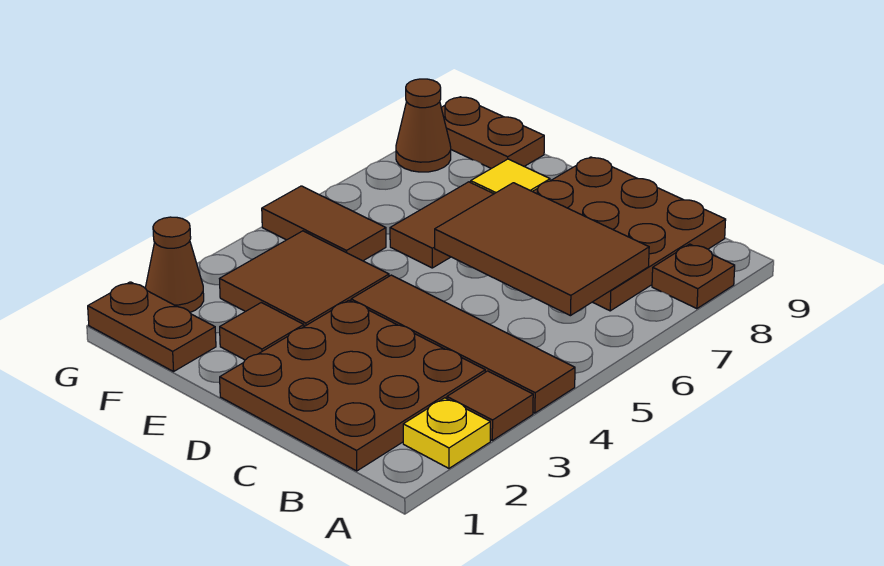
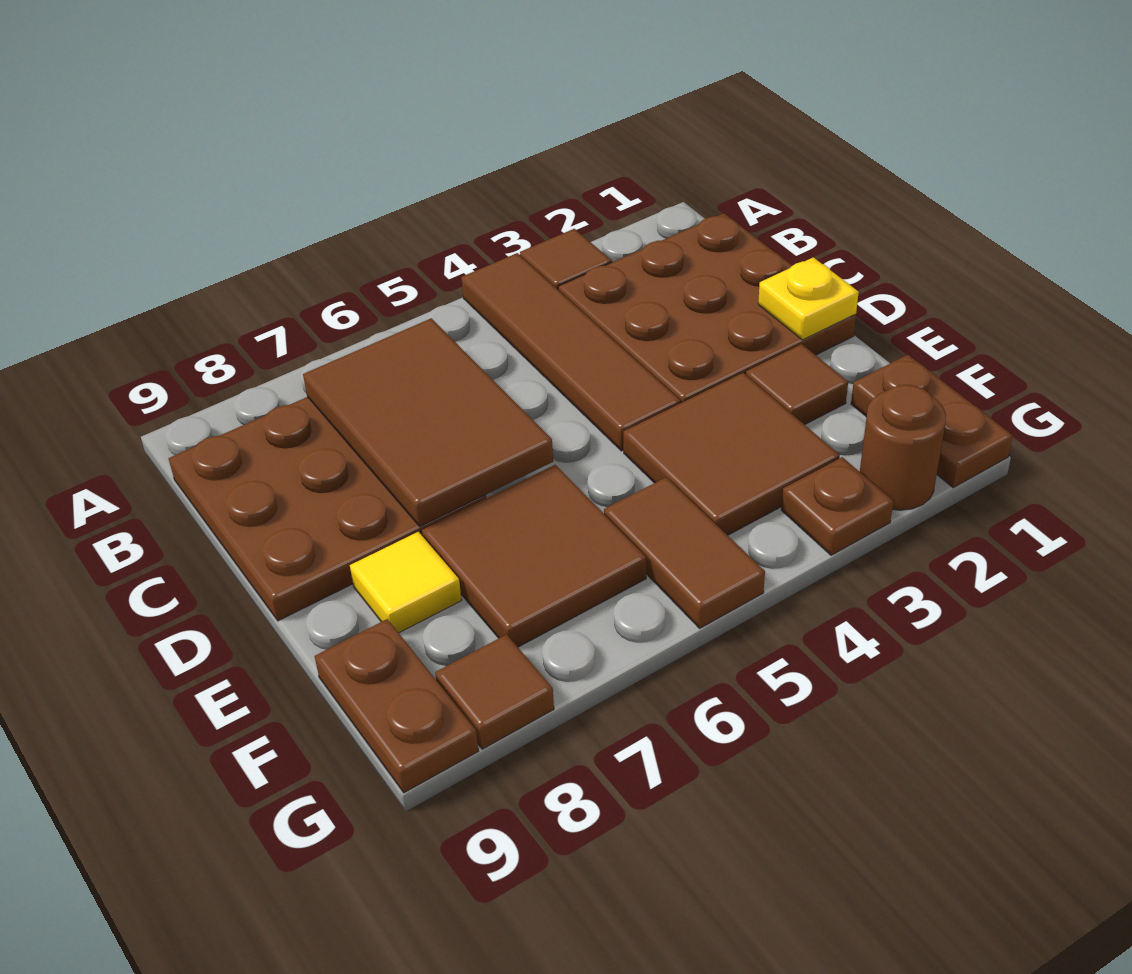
yellow plate A2 level 1 -> yellow plate D1 level 2
brown plate A8 level 1 -> brown plate G3 level 1
brown tile E6:E7 level 1 -> brown tile E6:F7 level 1
brown cone G2 level 1 -> brown round brick G2 level 1
brown cone G8 level 1 -> brown tile G8 level 1

